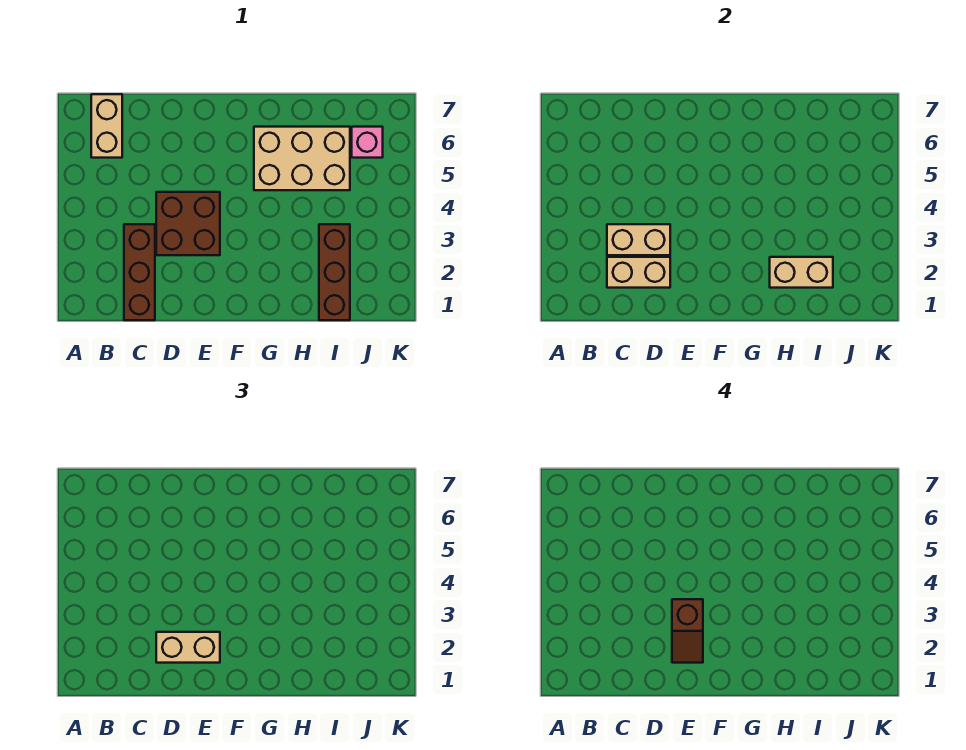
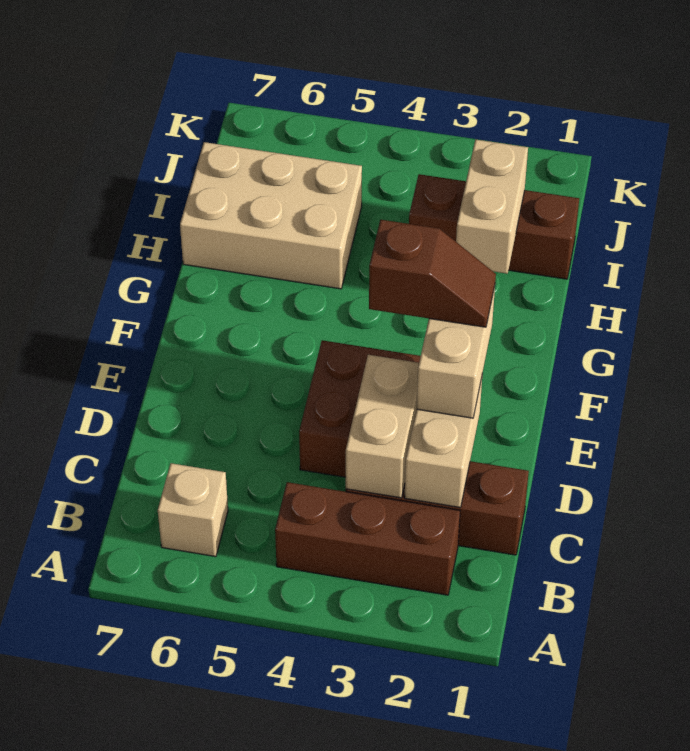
none -> brown brick B2:B4 level 1
tan brick B6:B7 level 1 -> tan brick B6 level 1
tan brick G5:I6 level 1 -> tan brick H5:I7 level 1
pink brick J6 level 1 -> none

